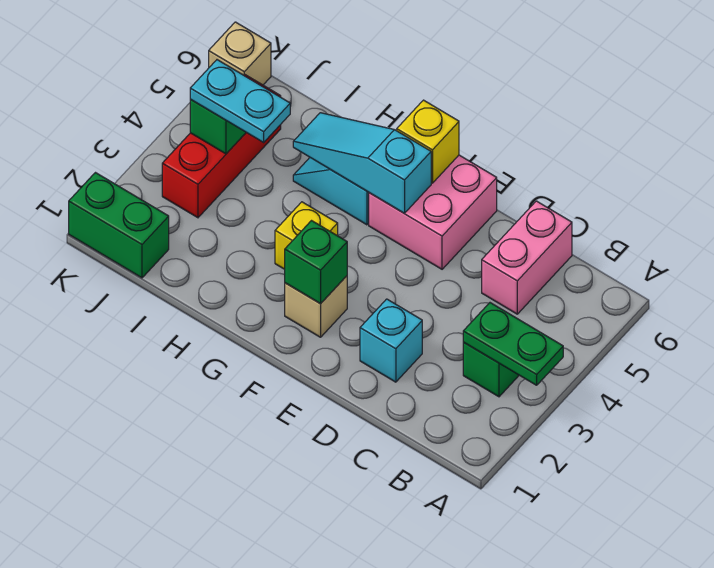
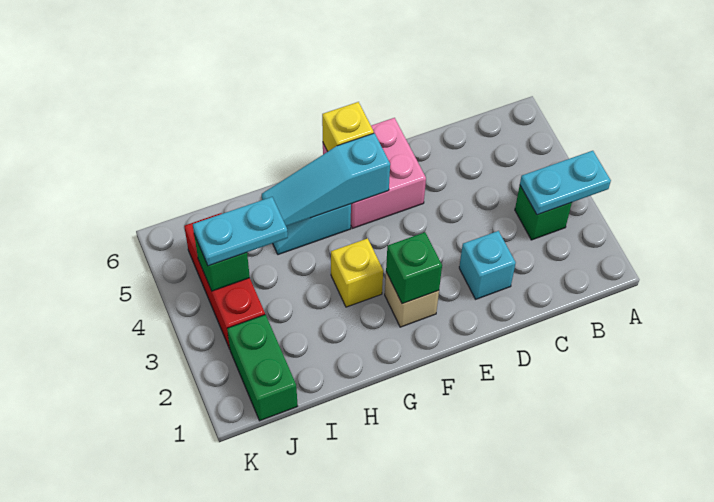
green plate A3:B3 level 2 -> cyan plate A3:B3 level 2
pink brick C5:C6 level 1 -> none
green brick J1:K1 level 1 -> green brick J1:J2 level 1
tan brick K6 level 1 -> none

